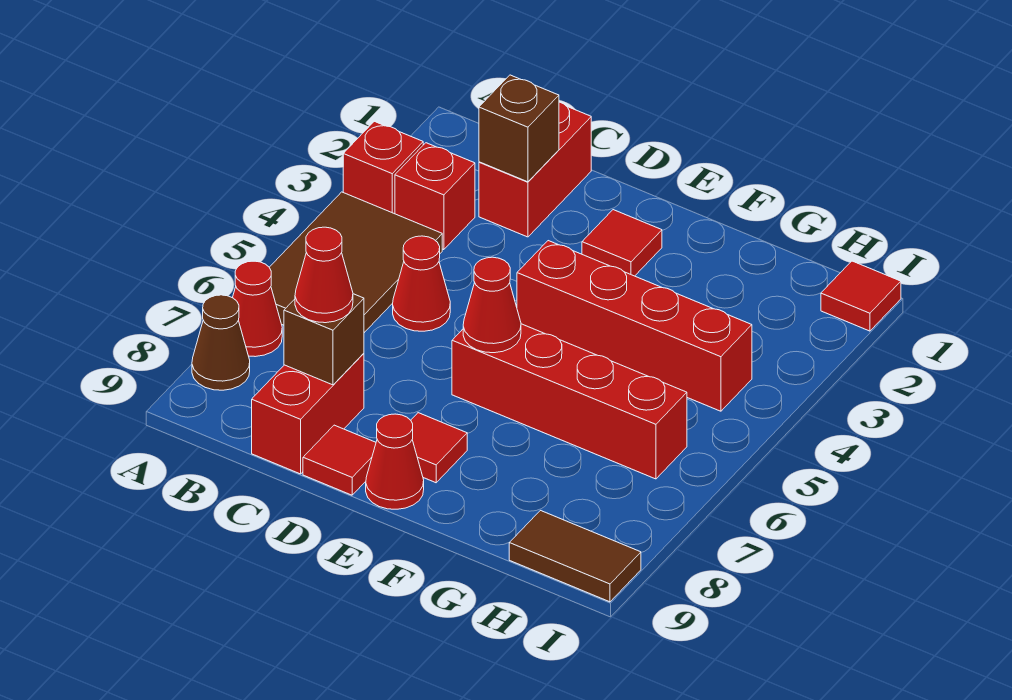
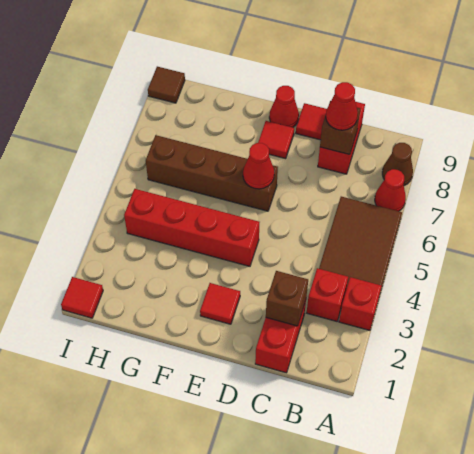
red cone C5 level 1 -> none
red brick E6:H6 level 1 -> brown brick E6:H6 level 1
brown tile H9:I9 level 1 -> brown tile I9 level 1

